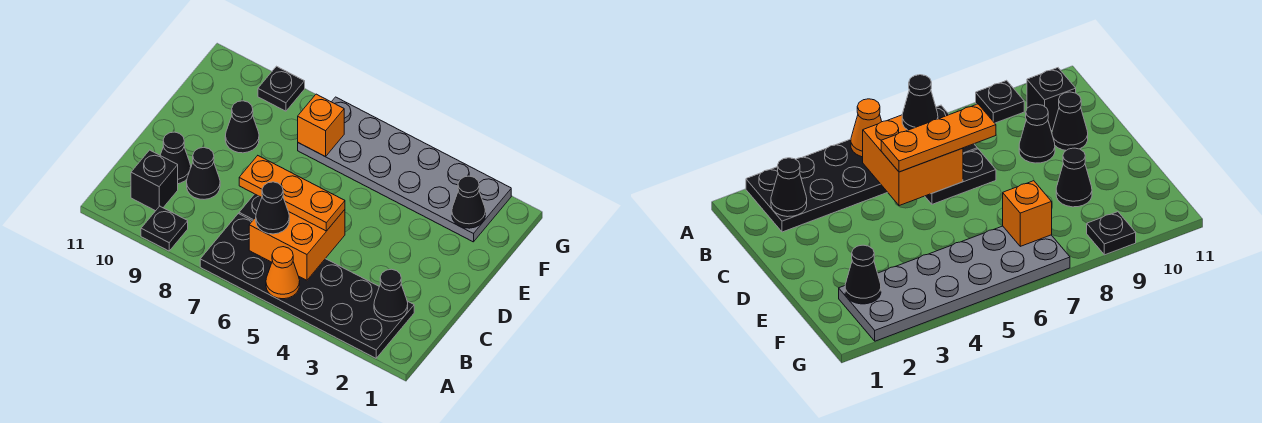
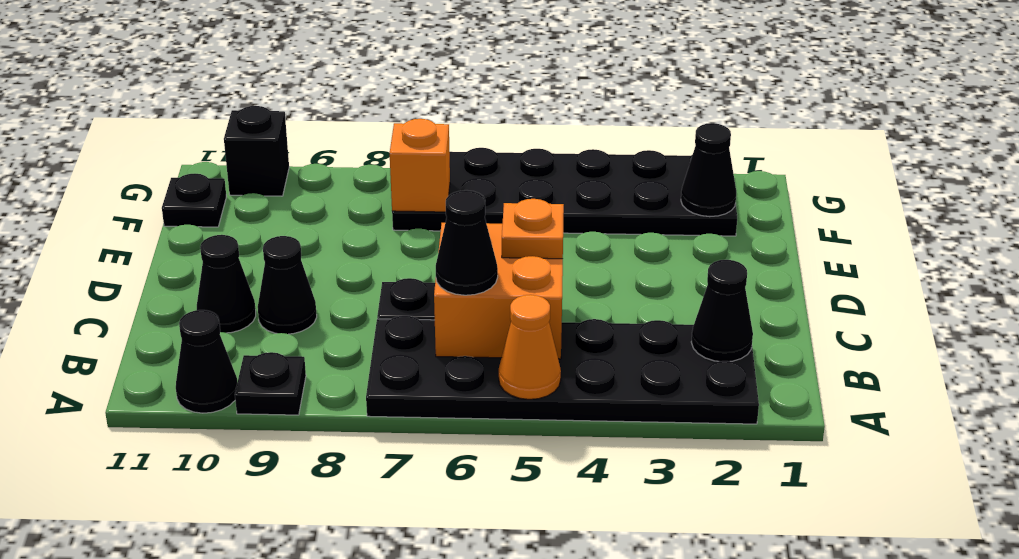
black brick B10 level 1 -> black brick G10 level 1
orange plate C5:C7 level 3 -> orange plate C5 level 3
black cone E9 level 1 -> black cone A10 level 1
grey plate F2:G7 level 1 -> black plate F2:G7 level 1
black plate G9 level 1 -> black plate F11 level 1

